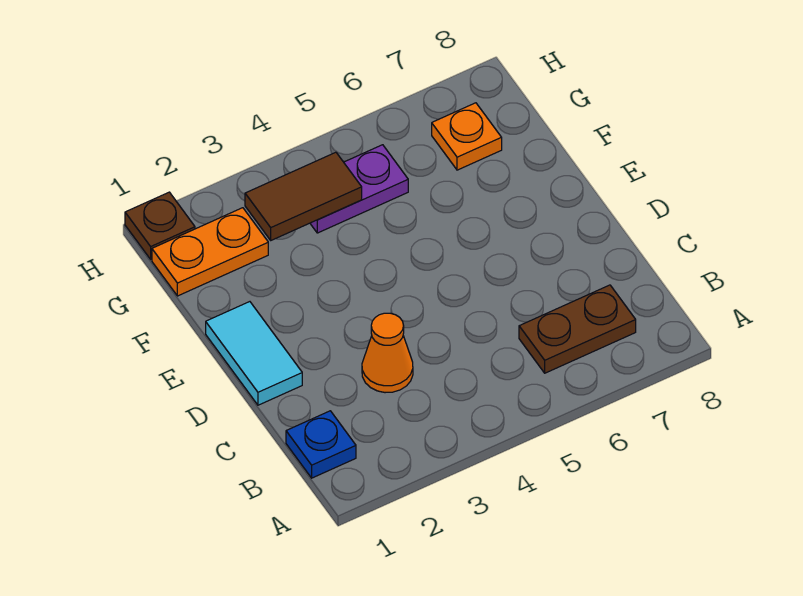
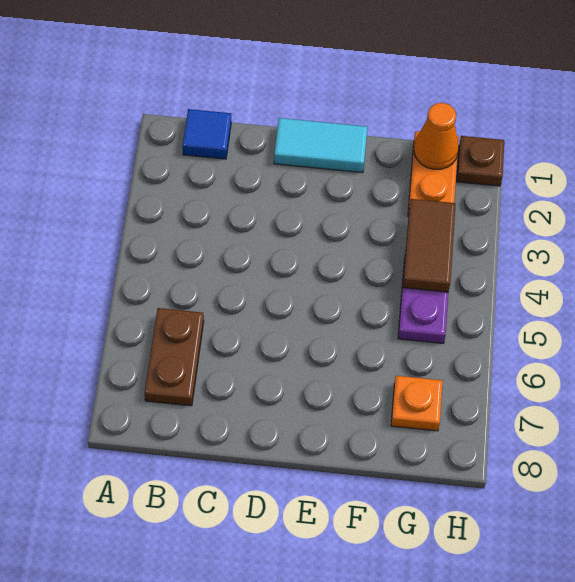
blue plate B1 level 1 -> blue tile B1 level 1
orange cone C3 level 1 -> orange cone G1 level 2

